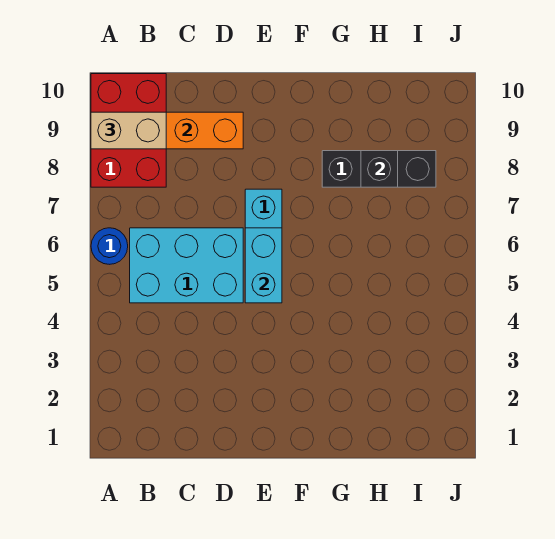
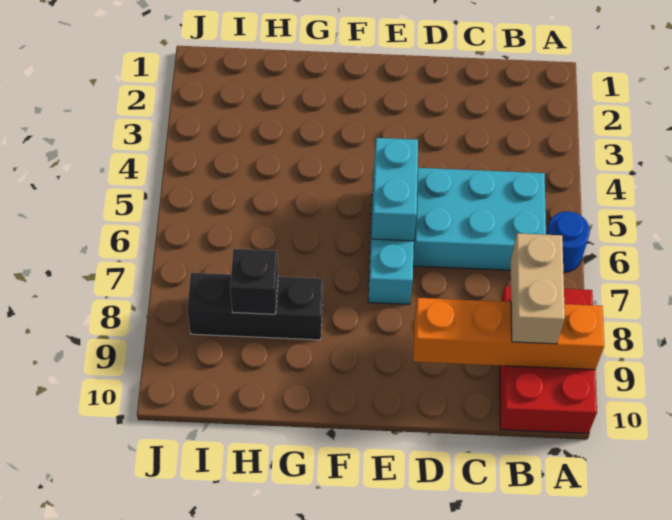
tan brick A9:B9 level 3 -> tan brick B8:B9 level 3

